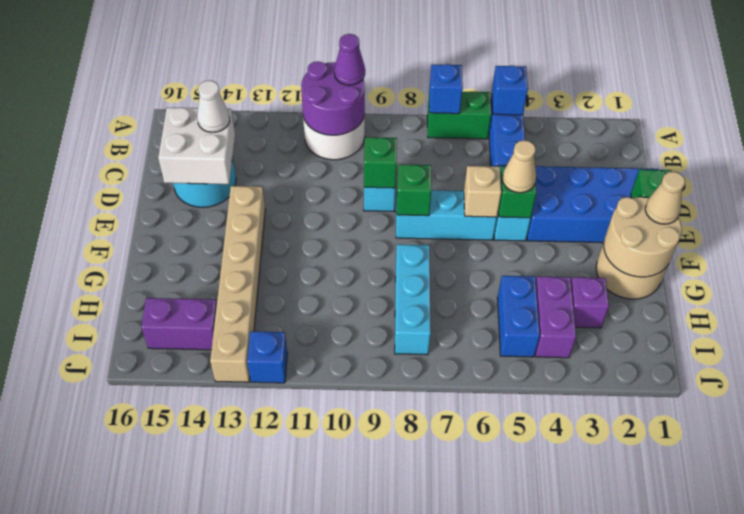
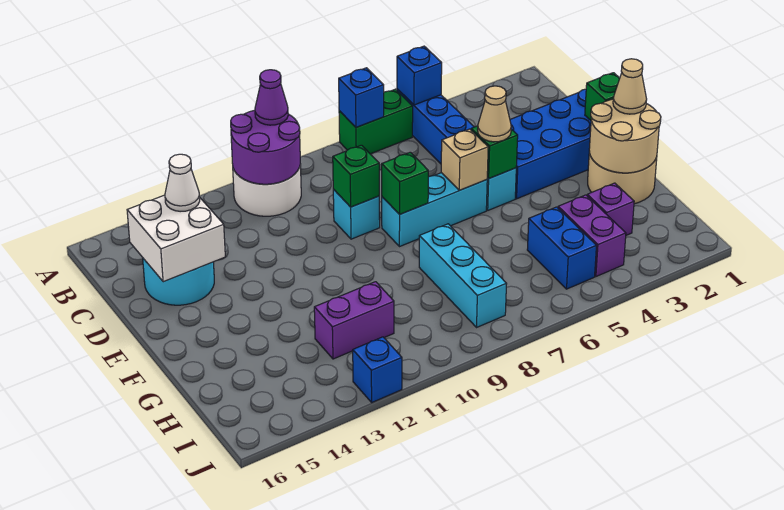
tan brick E13:J13 level 1 -> none
purple brick I14:I15 level 1 -> purple brick H11:H12 level 1

